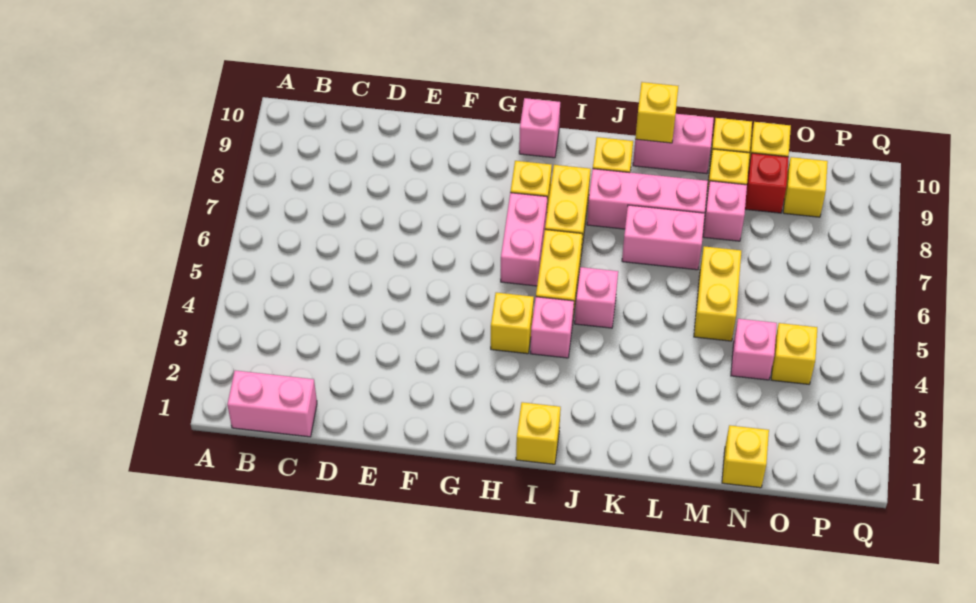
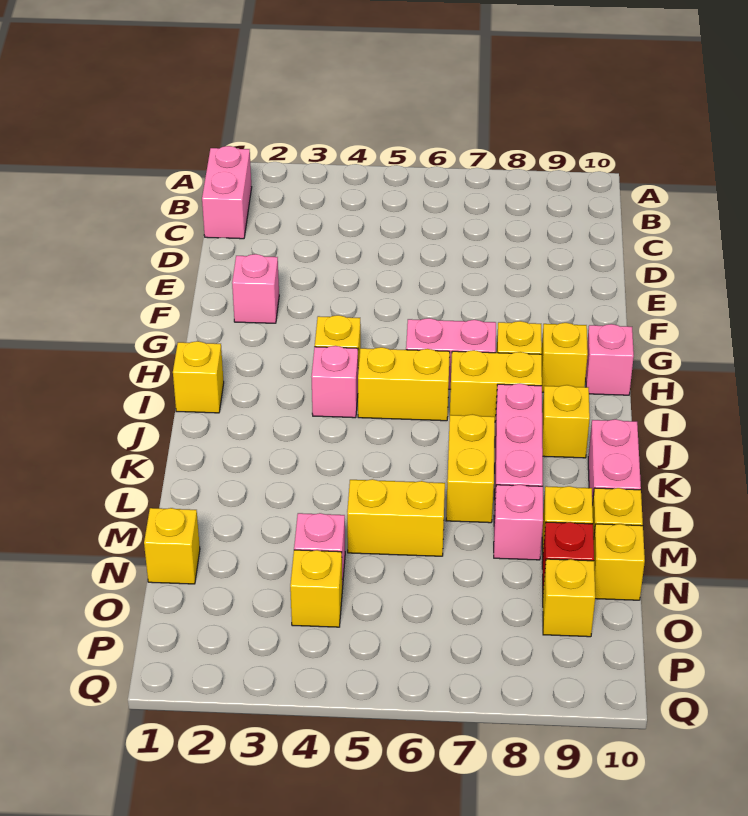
pink brick J5 level 1 -> pink brick F2 level 1
pink brick K7:L7 level 1 -> yellow brick K7:L7 level 1
yellow brick K10 level 2 -> yellow brick H9 level 1

